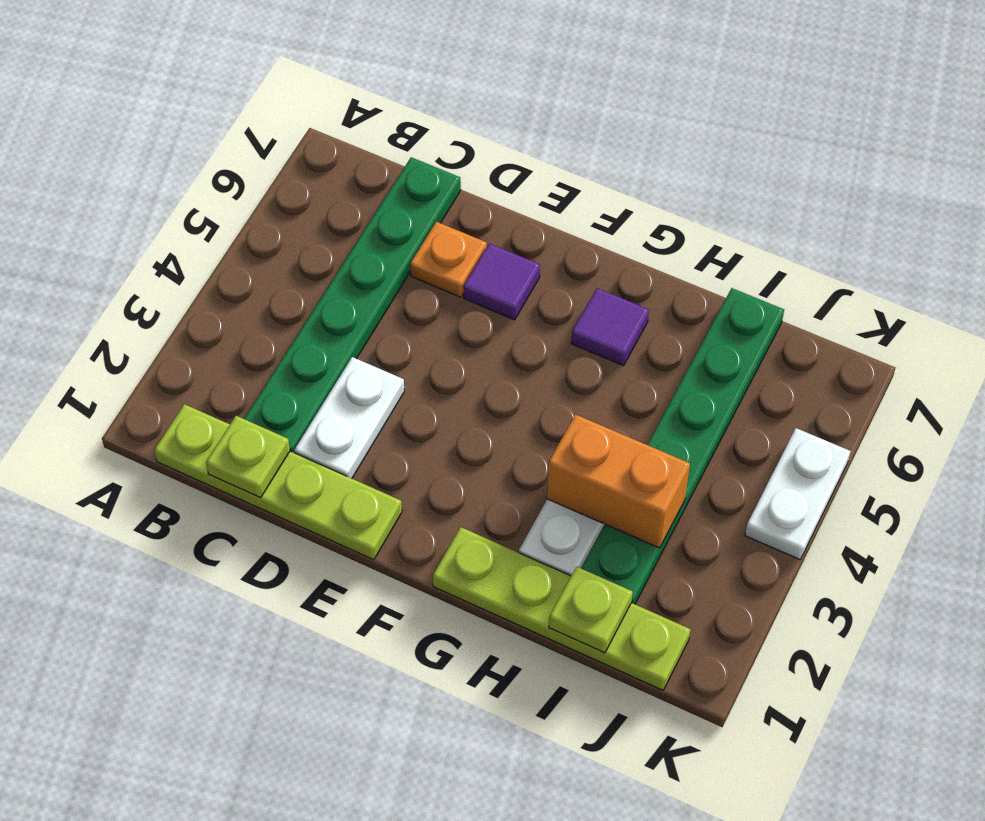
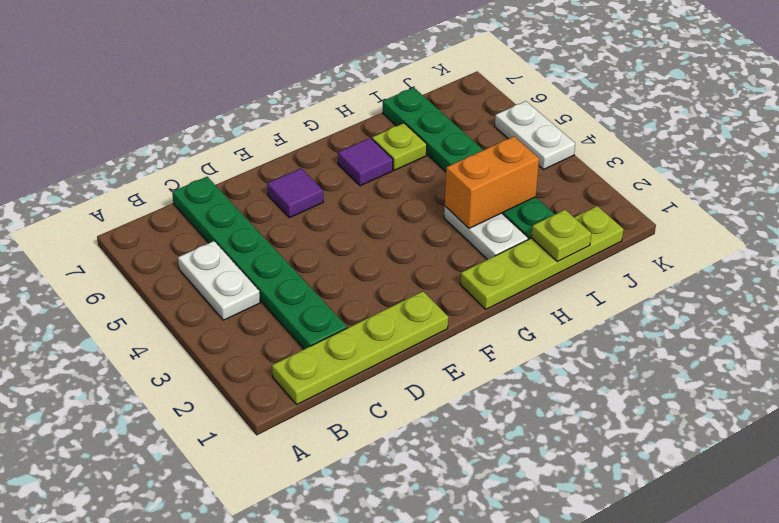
lime plate C1 level 2 -> lime plate H6 level 1
white plate D2:D3 level 1 -> white plate B4:B5 level 1
orange plate D6 level 1 -> none

